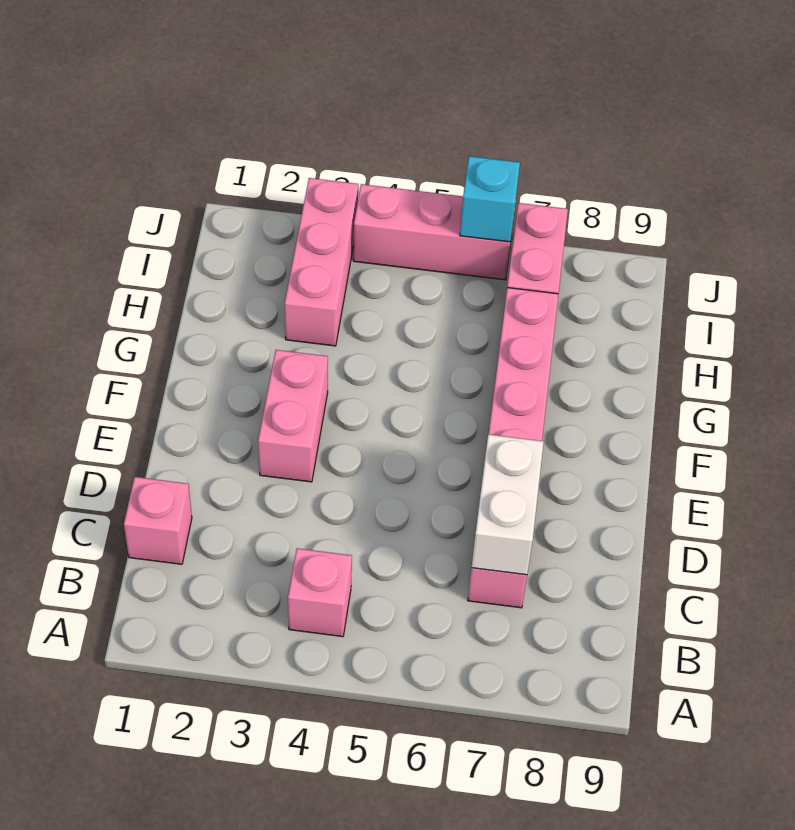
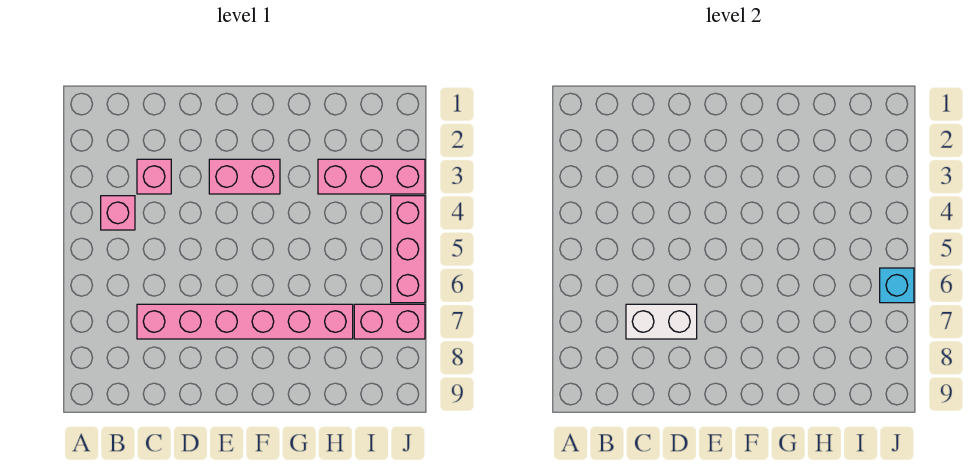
pink brick C1 level 1 -> pink brick C3 level 1

